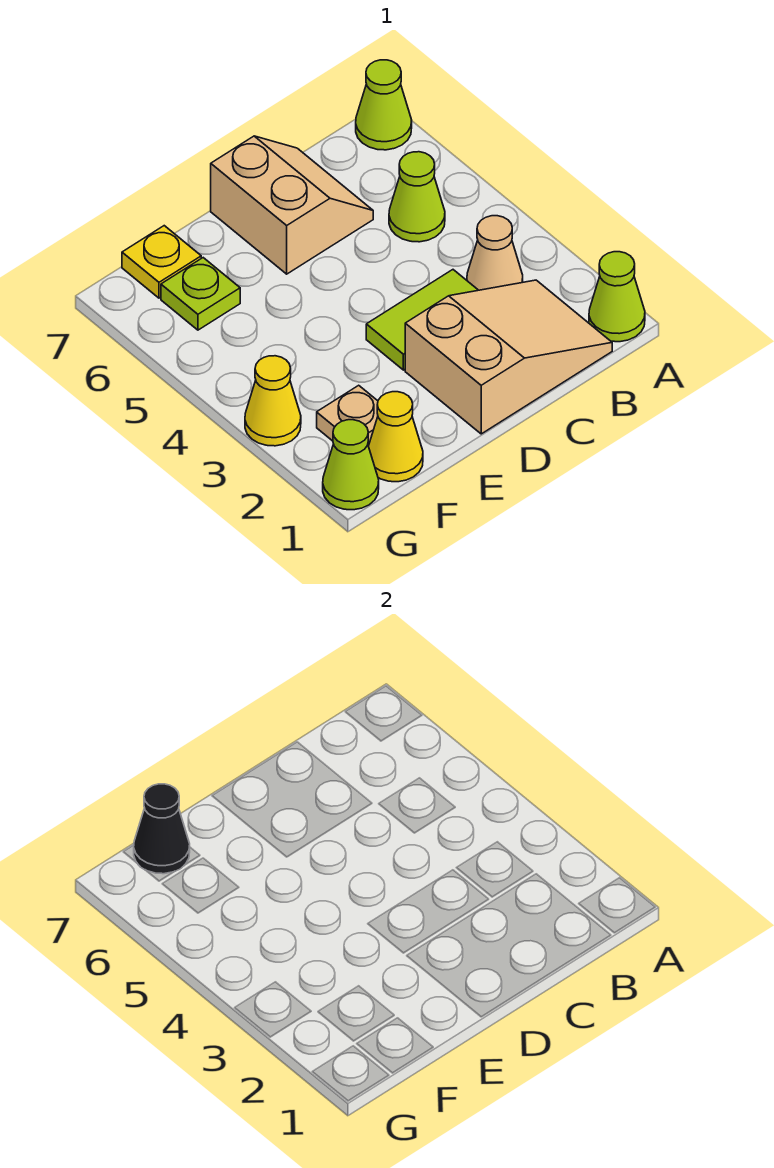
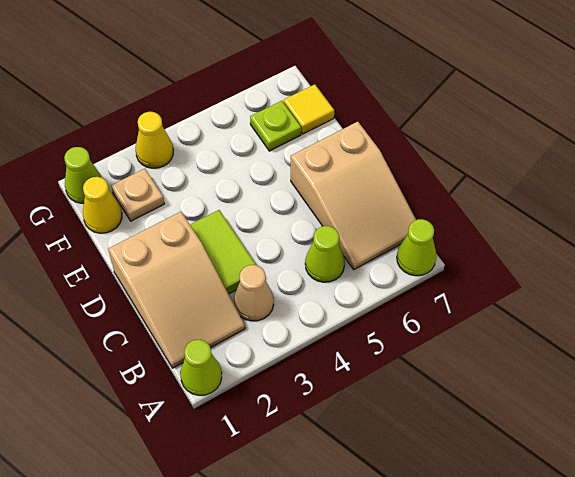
tan slope C6:D7 level 1 top D -> tan slope B6:D7 level 1 top D
yellow plate F7 level 1 -> yellow tile F7 level 1
black cone F7 level 2 -> none

